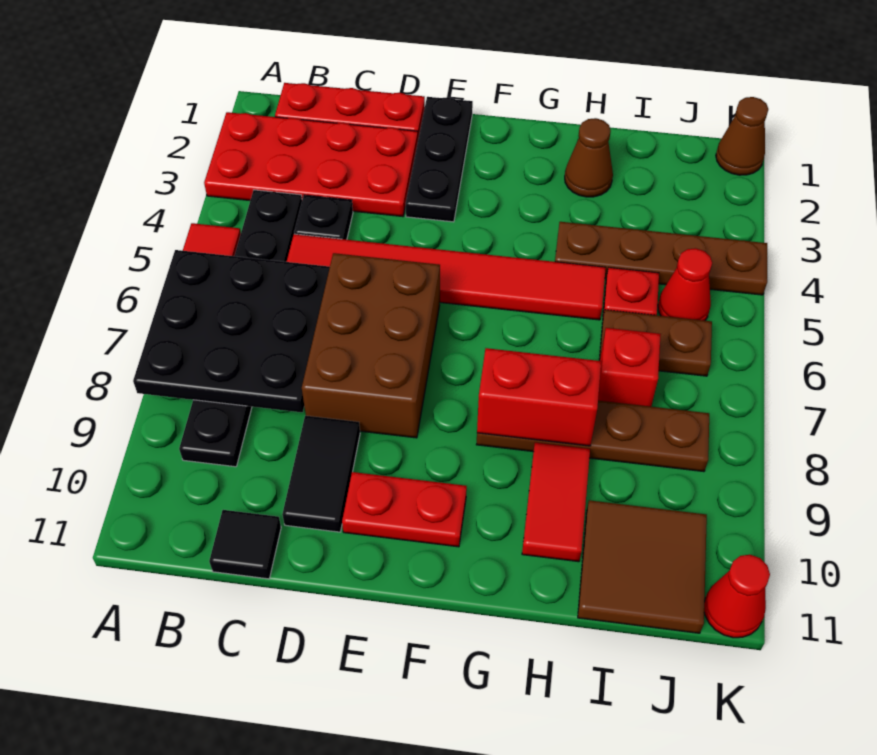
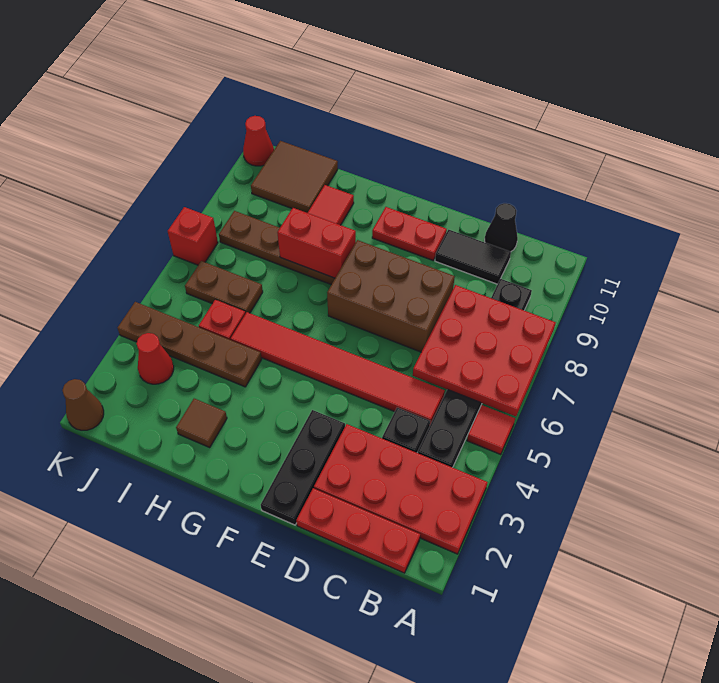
black plate A6:C8 level 2 -> red plate A6:C8 level 2
black tile C11 level 1 -> black cone C11 level 1
brown brick D6:E8 level 1 -> brown brick D7:F8 level 1
black tile D9:D10 level 1 -> black tile C10:D10 level 1
brown cone H2 level 1 -> brown tile H2 level 1
red brick I7 level 1 -> red brick K7 level 1
red cone J5 level 1 -> red cone J3 level 1

